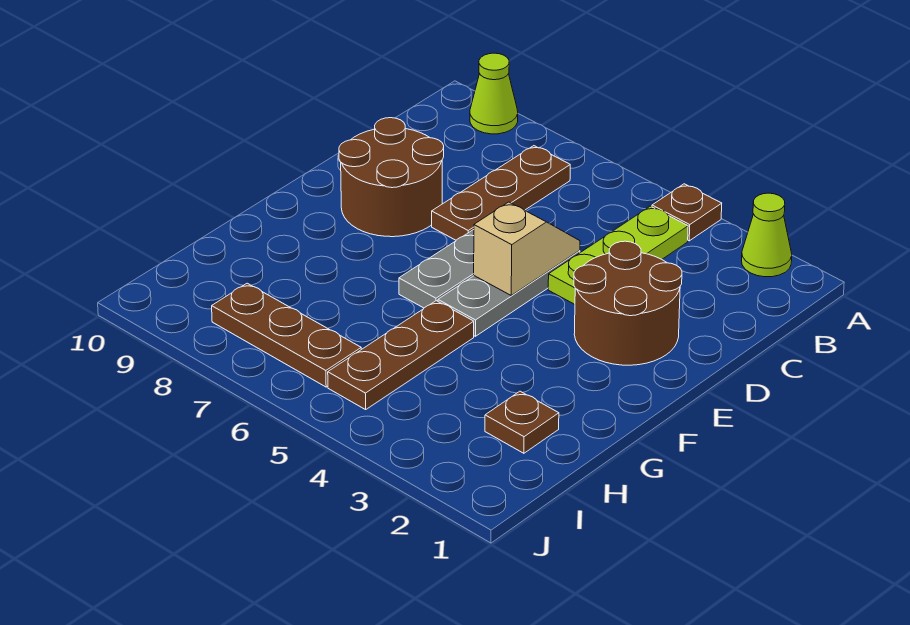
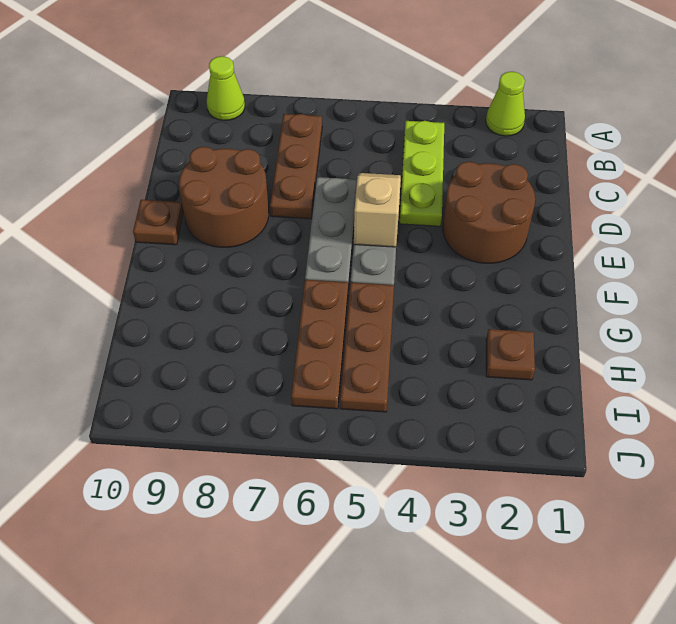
brown plate A4 level 1 -> brown plate E10 level 1
brown plate I6:I8 level 1 -> brown plate G6:I6 level 1

